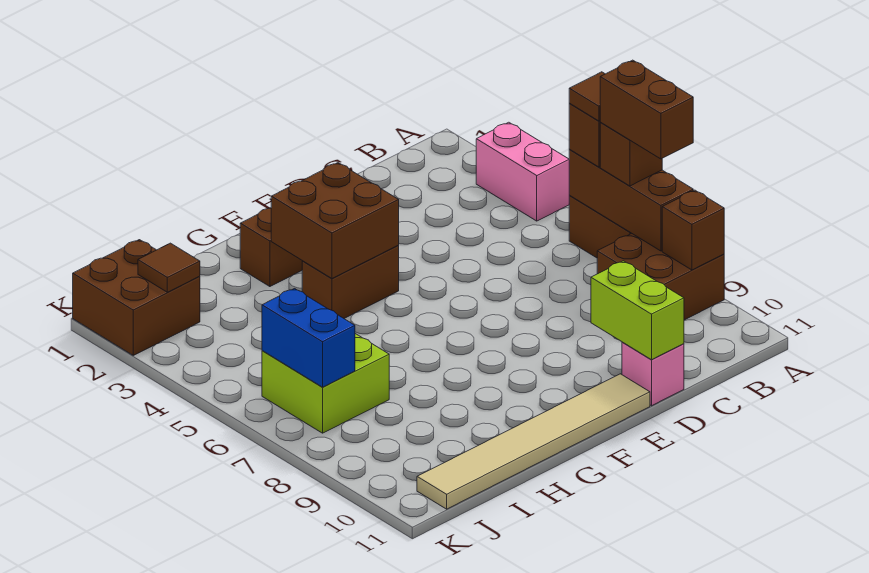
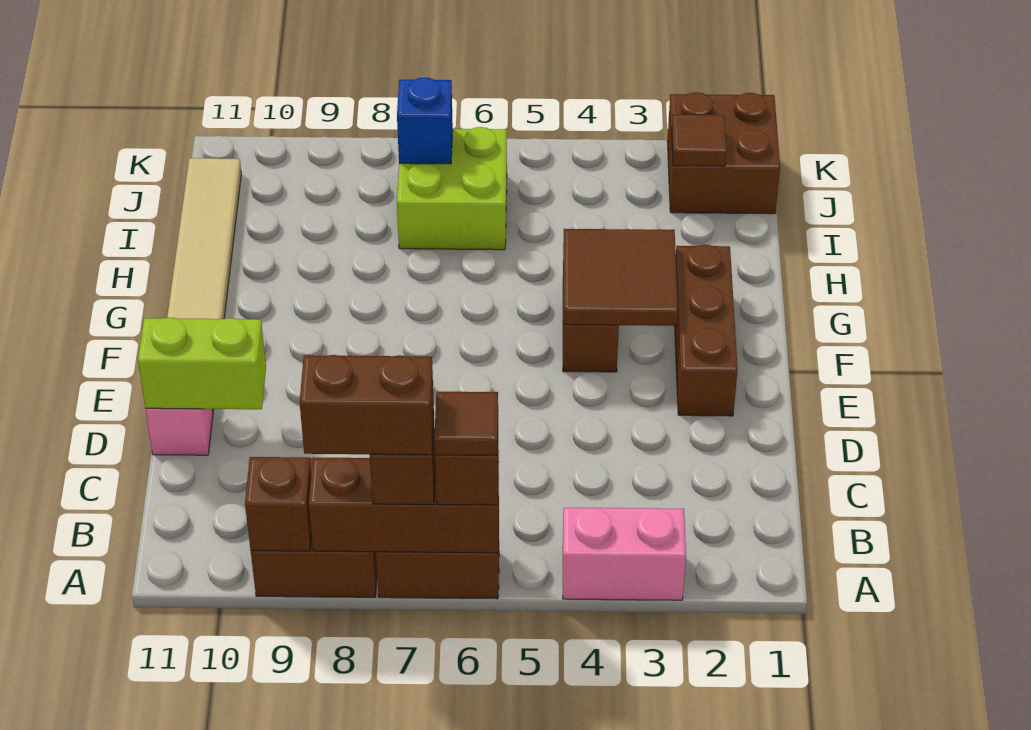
brown brick F3:G4 level 2 -> brown tile F3:G4 level 2
blue brick J6:J7 level 2 -> blue brick J7 level 2

